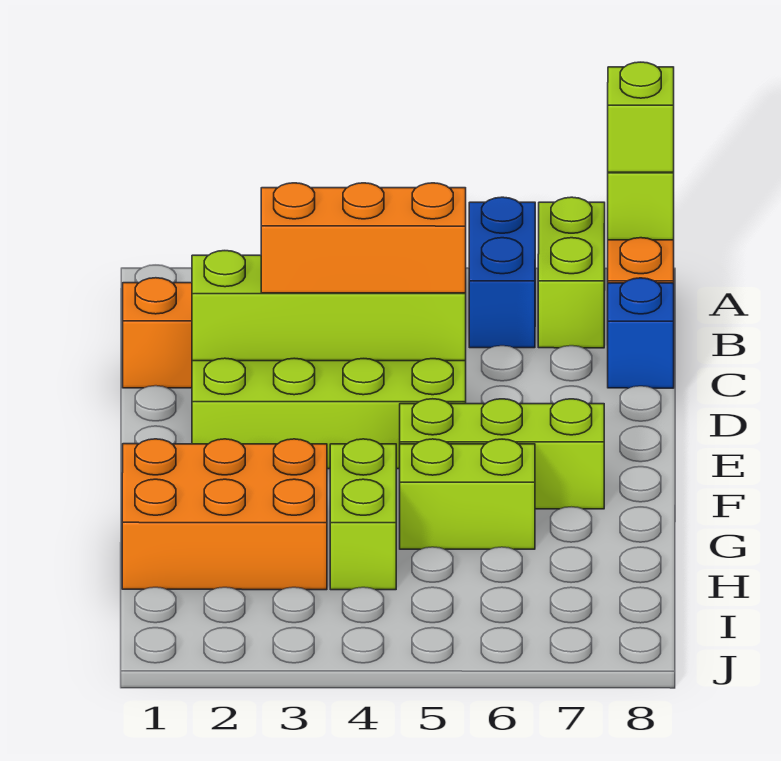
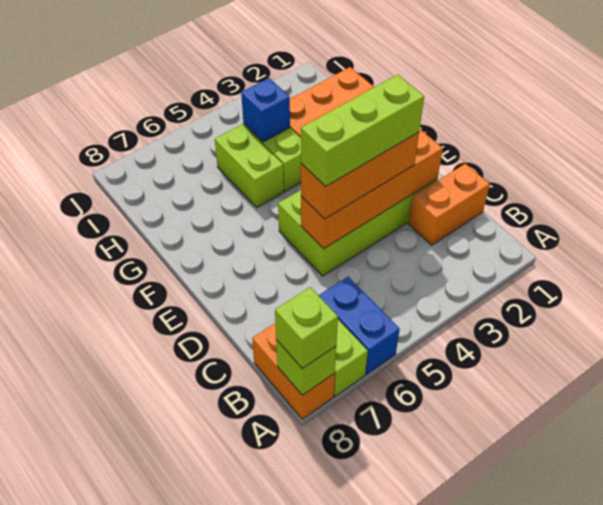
blue brick C8 level 1 -> blue brick H4 level 2
lime brick D2:D5 level 2 -> orange brick D2:D5 level 2
lime brick F5:F7 level 1 -> lime brick D3:D5 level 4
lime brick G5:G6 level 1 -> lime brick G5:H5 level 1

